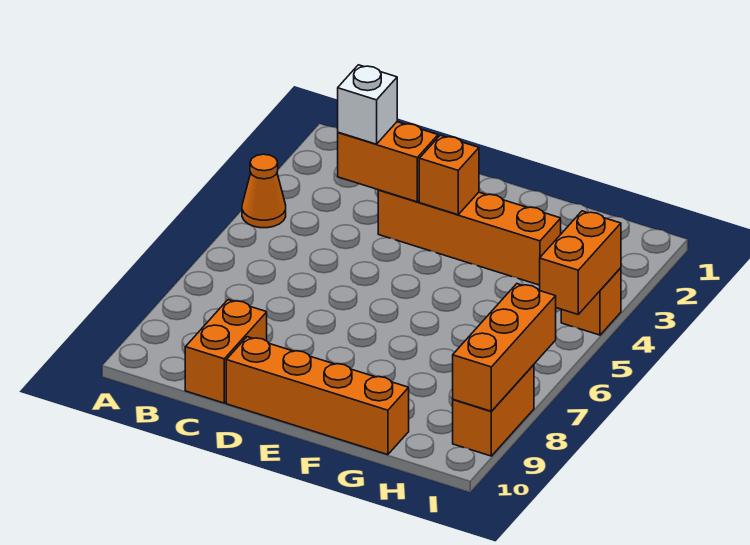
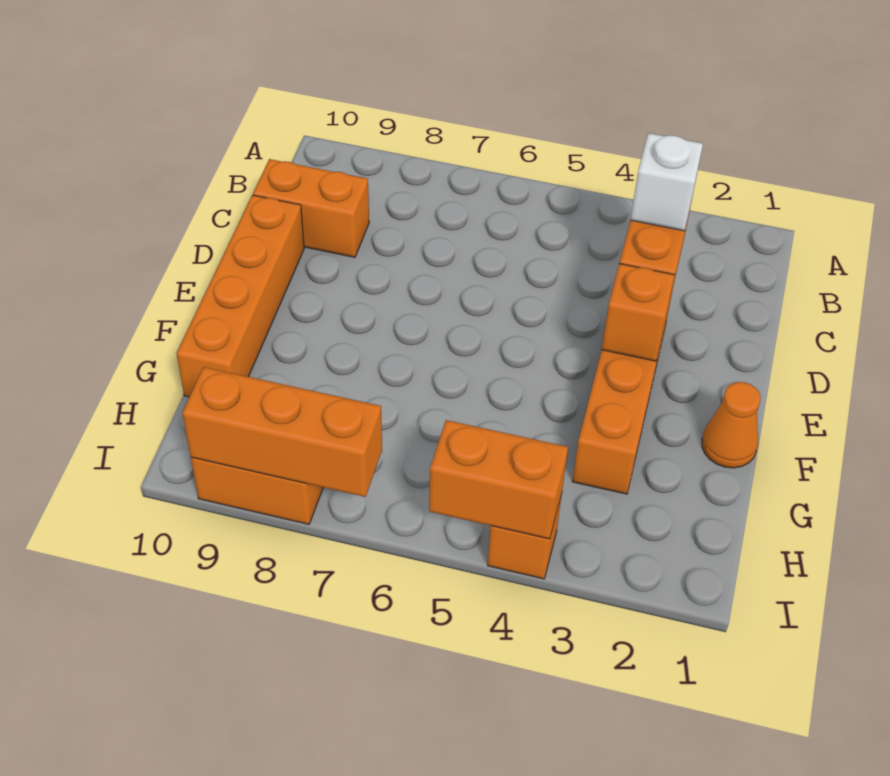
orange cone A4 level 1 -> orange cone F1 level 1

